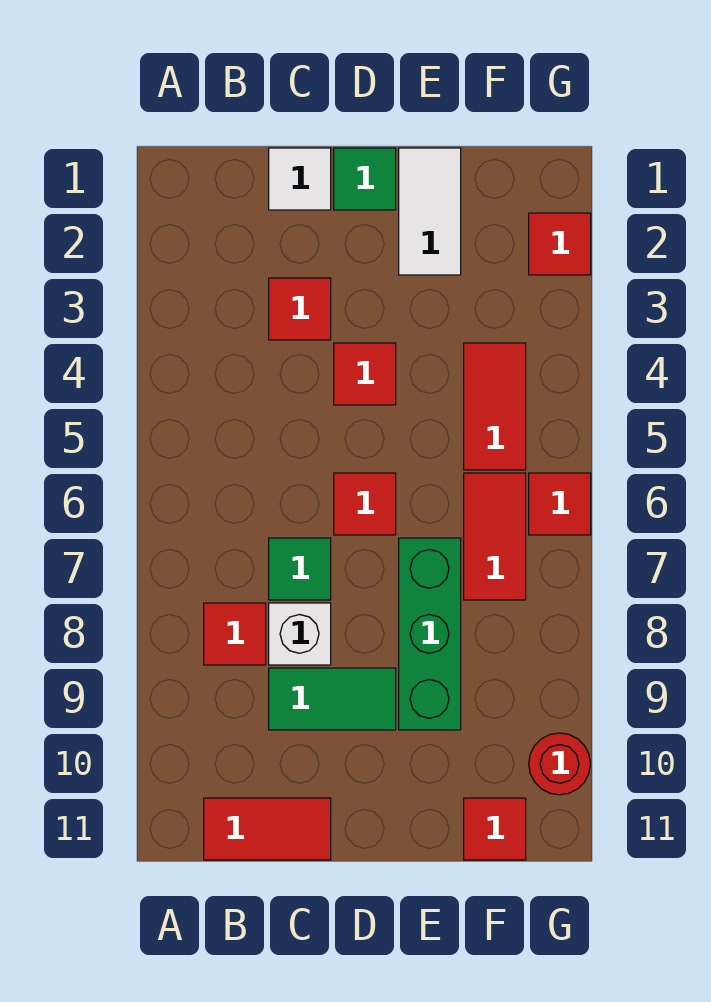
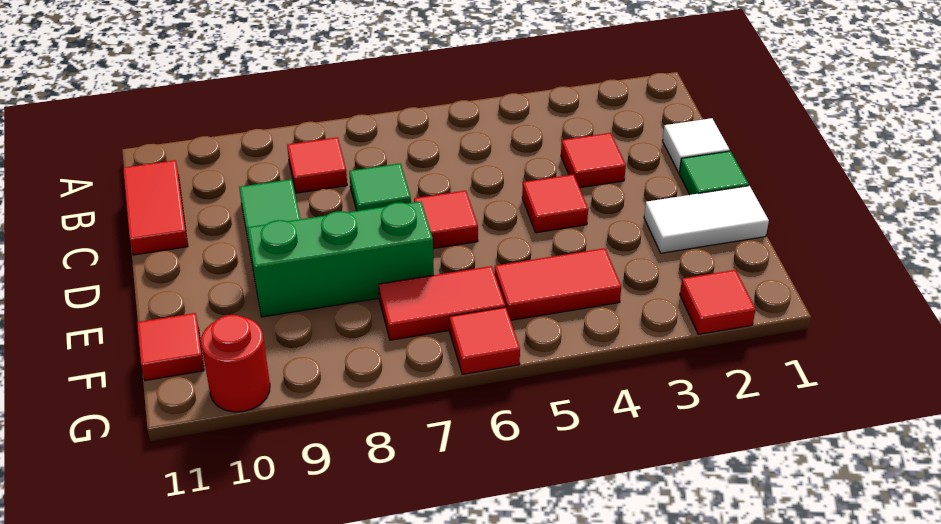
white brick C8 level 1 -> none

